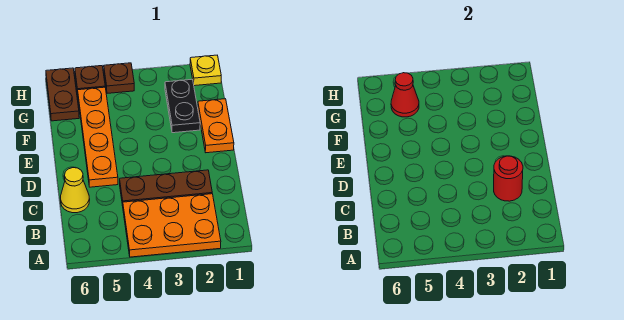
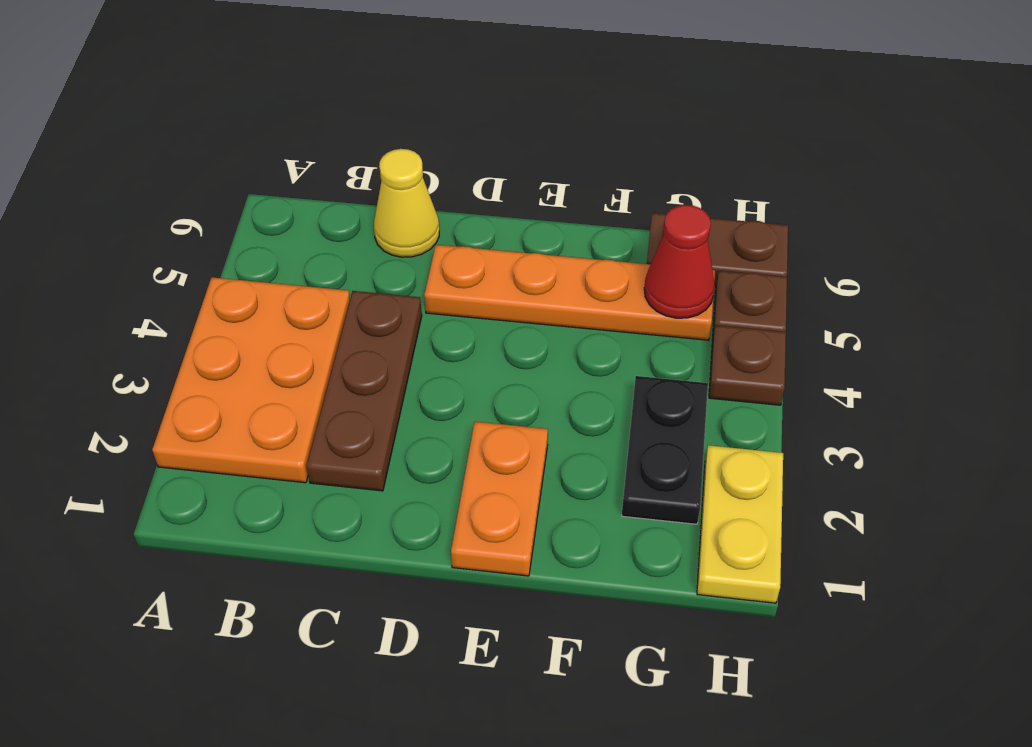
red round brick C2 level 2 -> none
orange plate E1:F1 level 1 -> orange plate E1:E2 level 1
black plate F2:G2 level 1 -> black plate G2:G3 level 1
yellow plate H1 level 1 -> yellow plate H1:H2 level 1

